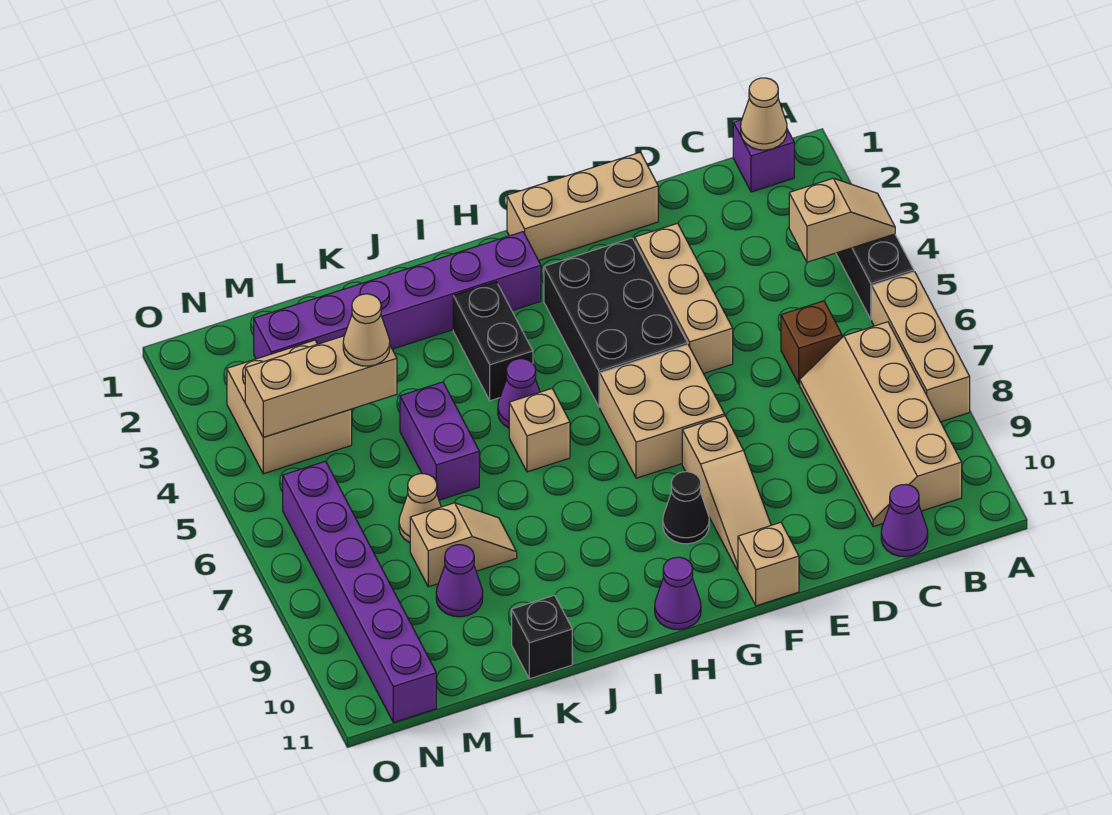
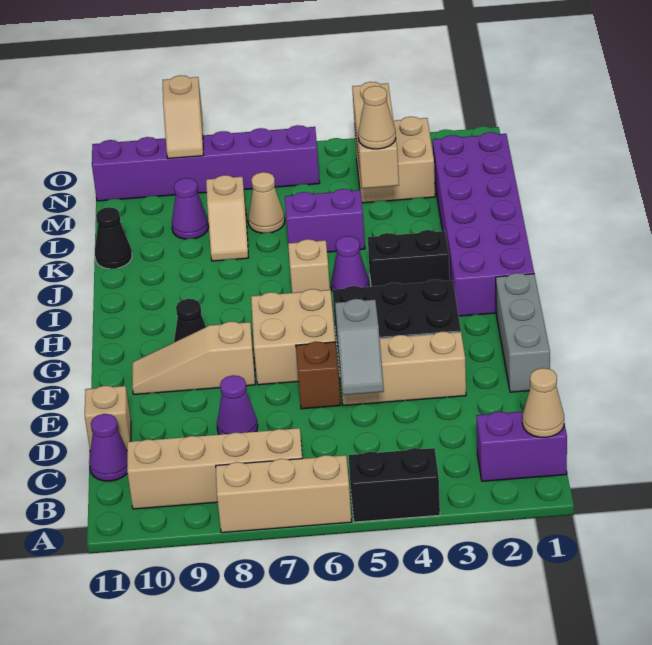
tan slope A4:B4 level 2 top B -> tan slope N9:O9 level 2 top O
purple brick B1 level 1 -> purple brick B1:B2 level 1
brown brick C6 level 1 -> brown brick E6 level 1
none -> grey slope D5:E5 level 2 top E
tan brick E1:G1 level 1 -> grey brick E1:G1 level 1
tan brick F11 level 1 -> tan brick D11 level 1
purple brick H2:M2 level 1 -> purple brick H1:M2 level 1
purple cone H11 level 1 -> purple cone D8 level 1
black brick K11 level 1 -> black cone K11 level 1

